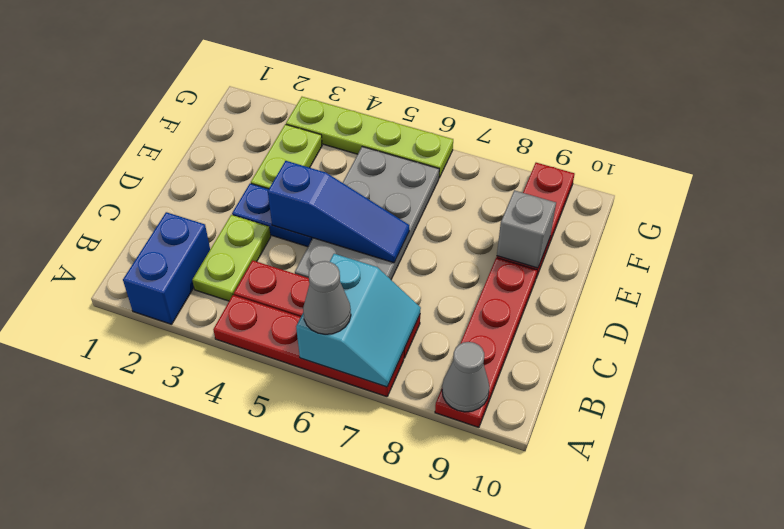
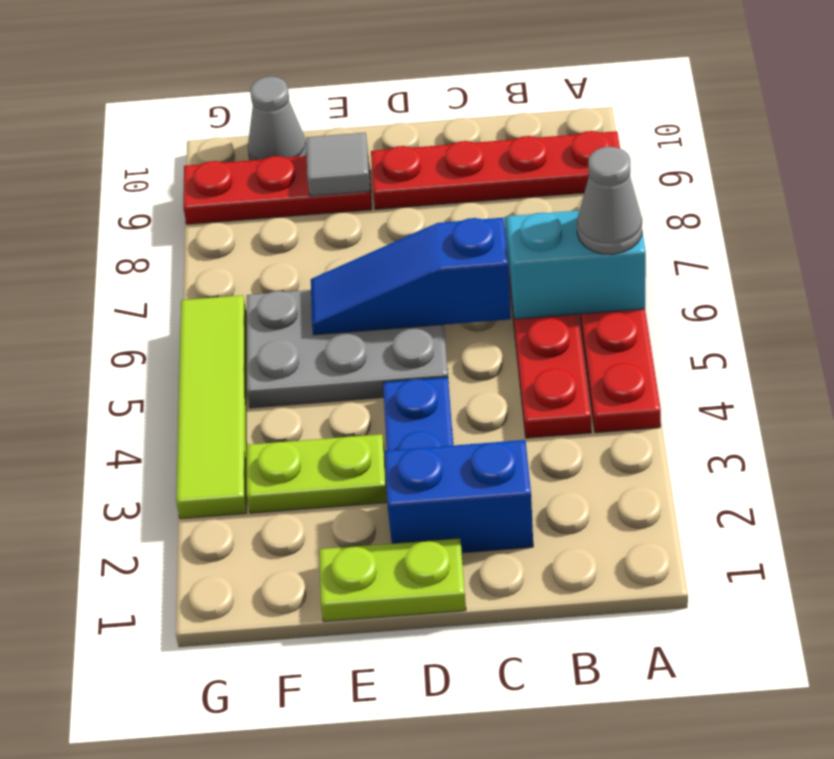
blue brick A2:B2 level 1 -> blue brick C2:D2 level 1
grey cone A9 level 2 -> grey cone F10 level 1
lime plate B3:C3 level 1 -> lime plate D1:E1 level 1
grey plate C5:F6 level 1 -> grey plate D5:F6 level 1
blue slope D4:D6 level 2 top 4 -> blue slope C6:E6 level 2 top C
grey brick E9 level 2 -> grey tile E9 level 2
lime plate G3:G6 level 1 -> lime tile G3:G6 level 1

